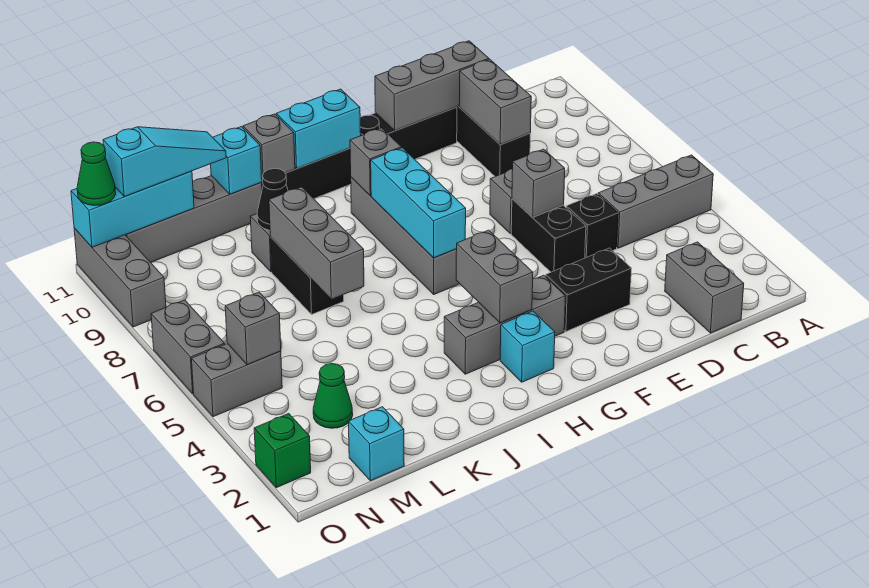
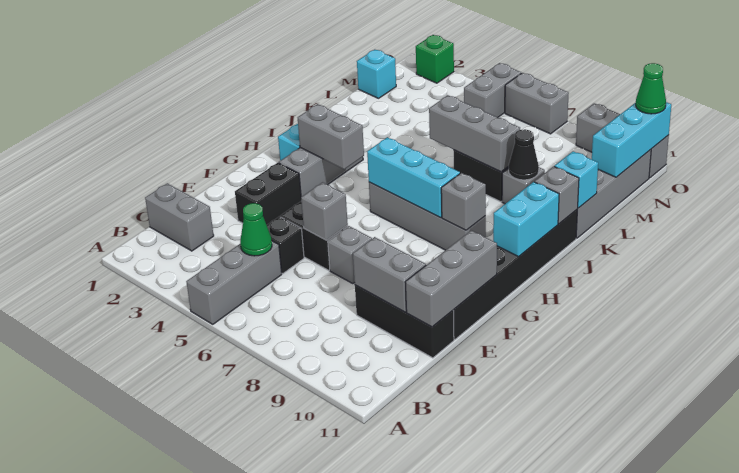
cyan slope L11:N11 level 3 top N -> none
green cone M3 level 1 -> green cone C5 level 2
grey brick N5 level 2 -> none

